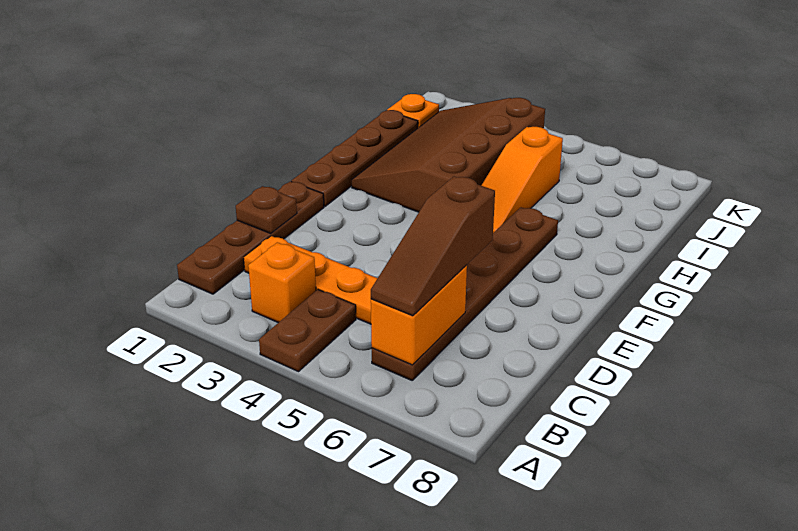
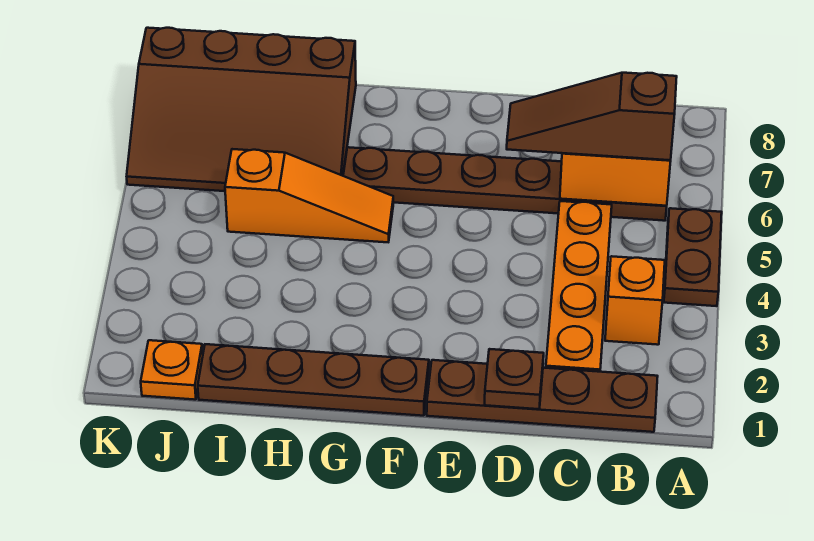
brown plate A4:B4 level 1 -> brown plate A4:A5 level 1
brown slope B6:D6 level 3 top D -> brown slope B6:D6 level 3 top B
brown slope G2:J4 level 1 top 4 -> brown slope H6:K8 level 1 top 8

